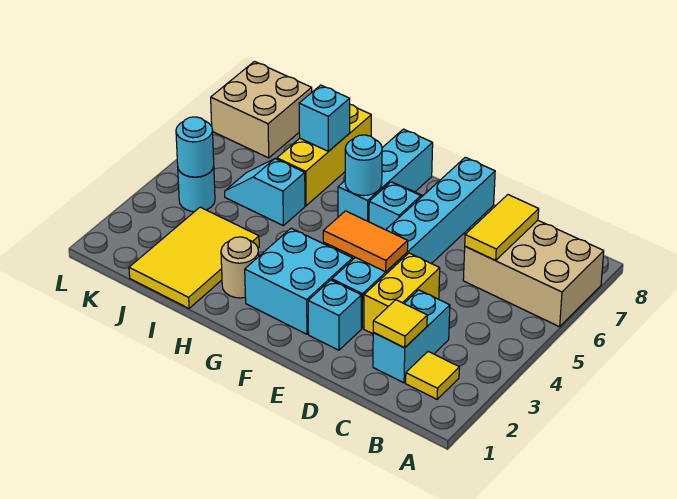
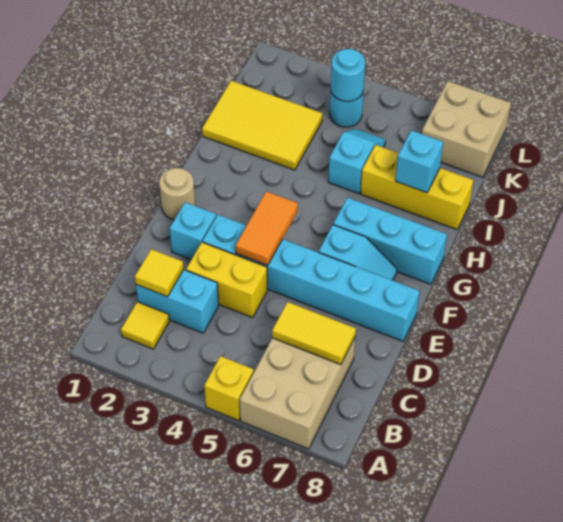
none -> yellow brick A5 level 1
cyan brick F2:G3 level 1 -> none
cyan round brick G6 level 2 -> none
tan round brick H2 level 1 -> tan round brick F1 level 1

